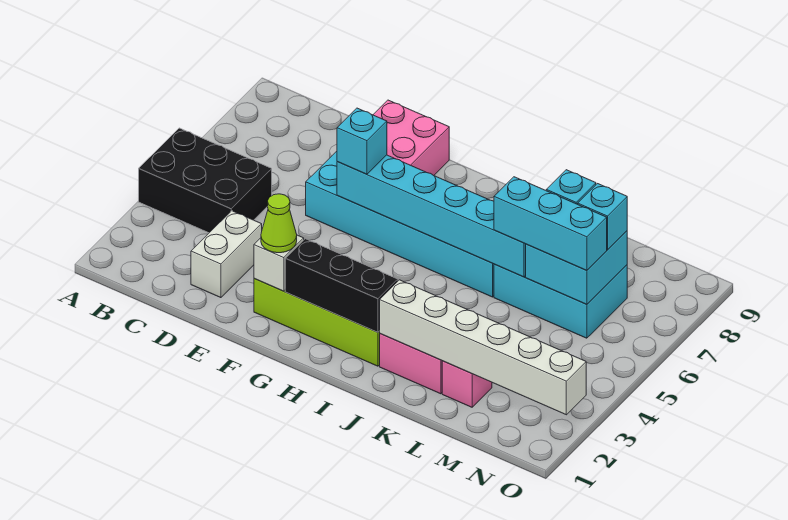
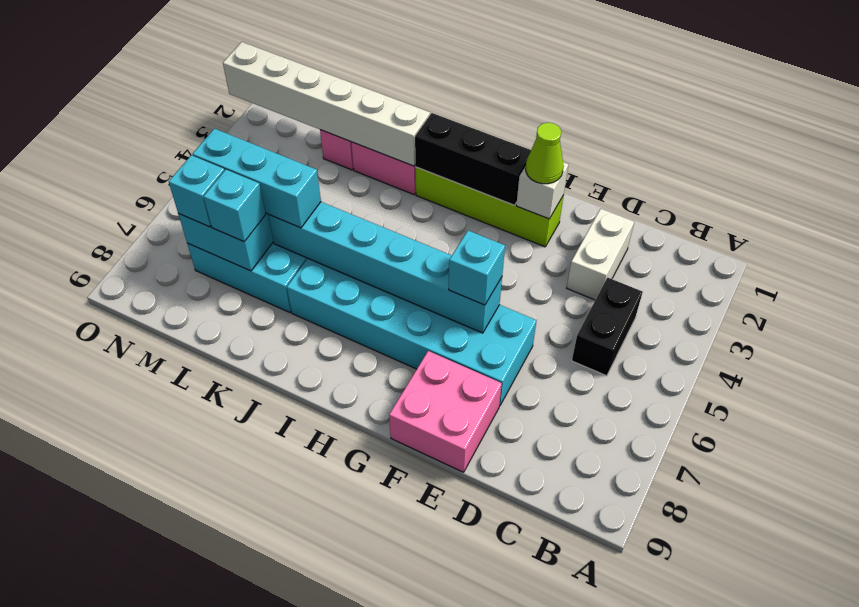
black brick A4:C5 level 1 -> black brick C4:C5 level 1

